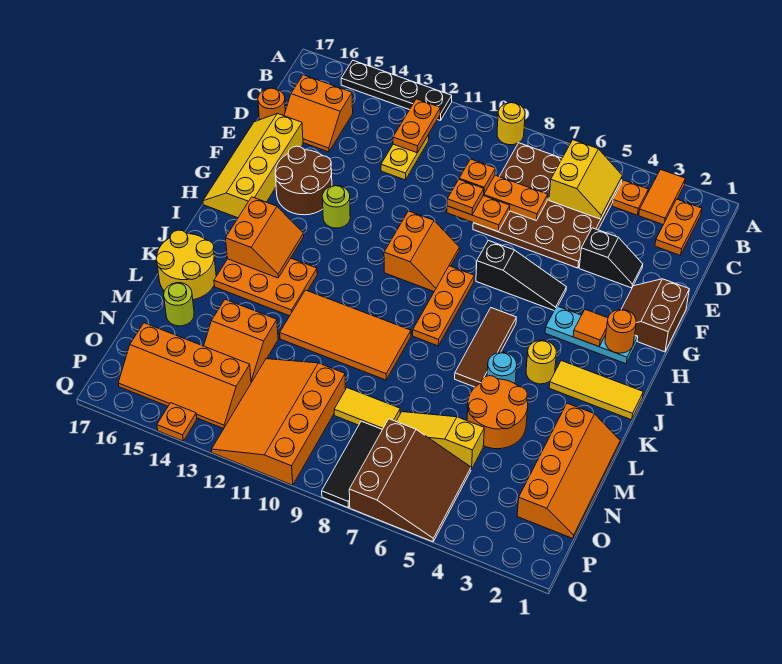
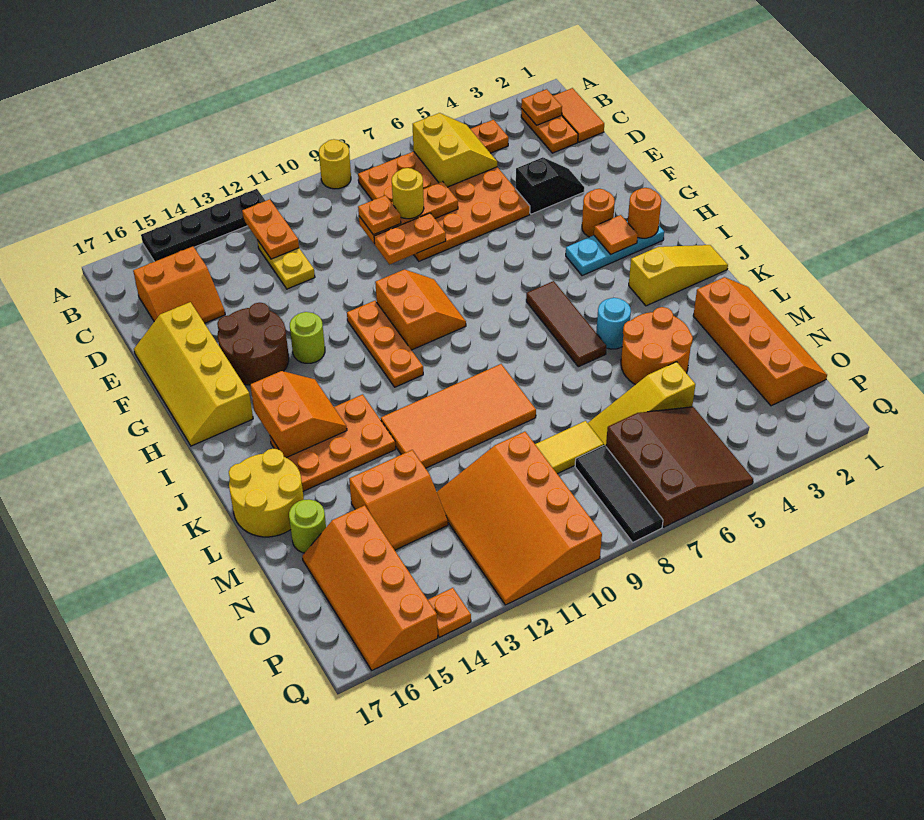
orange tile A3:B3 level 1 -> orange tile B1:C1 level 1
brown plate B5:E8 level 1 -> orange plate B5:E8 level 1
orange round brick D17 level 1 -> orange round brick G3 level 1
orange plate E9 level 3 -> orange plate B2 level 2
brown slope F1:G2 level 1 top 1 -> none
black slope G5:G7 level 1 top 7 -> none
orange plate H8:J8 level 1 -> orange plate G11:I11 level 1
yellow tile J1:J3 level 1 -> yellow slope J1:J3 level 1 top 3
yellow round brick J4 level 1 -> yellow round brick D8 level 3
orange slope O13:P16 level 1 top O -> orange slope N15:Q16 level 1 top 15

